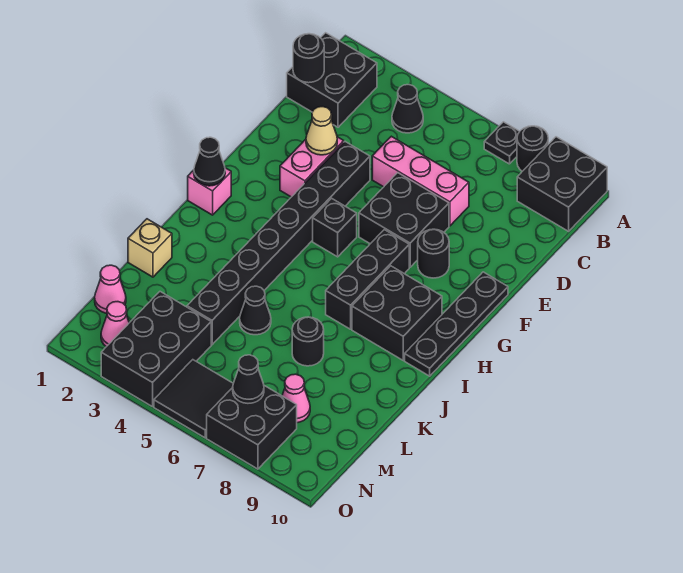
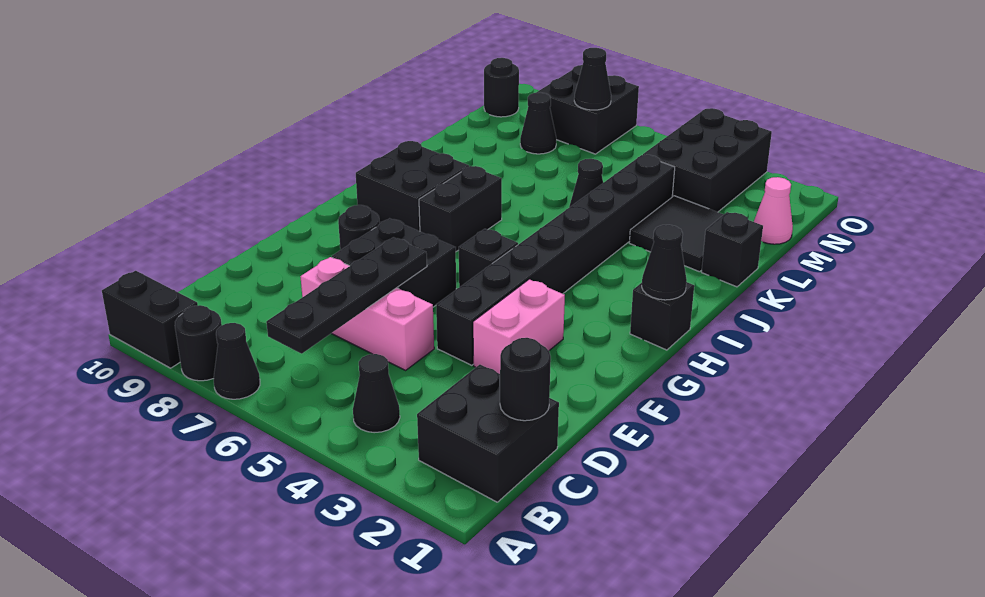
black plate A7 level 1 -> black cone A7 level 1
black brick A9:B10 level 1 -> black brick A9:A10 level 1
tan cone E3 level 2 -> none
black plate F10:I10 level 1 -> black plate B6:E6 level 2
black brick G7:I7 level 1 -> black brick H7:I7 level 1
pink brick H1 level 1 -> black brick H1 level 1
tan brick K1 level 1 -> black brick K1 level 1
black round brick K7 level 1 -> black round brick N10 level 1
pink cone M8 level 1 -> black cone M8 level 1
pink cone N2 level 1 -> none
black tile N5:O6 level 1 -> black tile K2:L3 level 1

